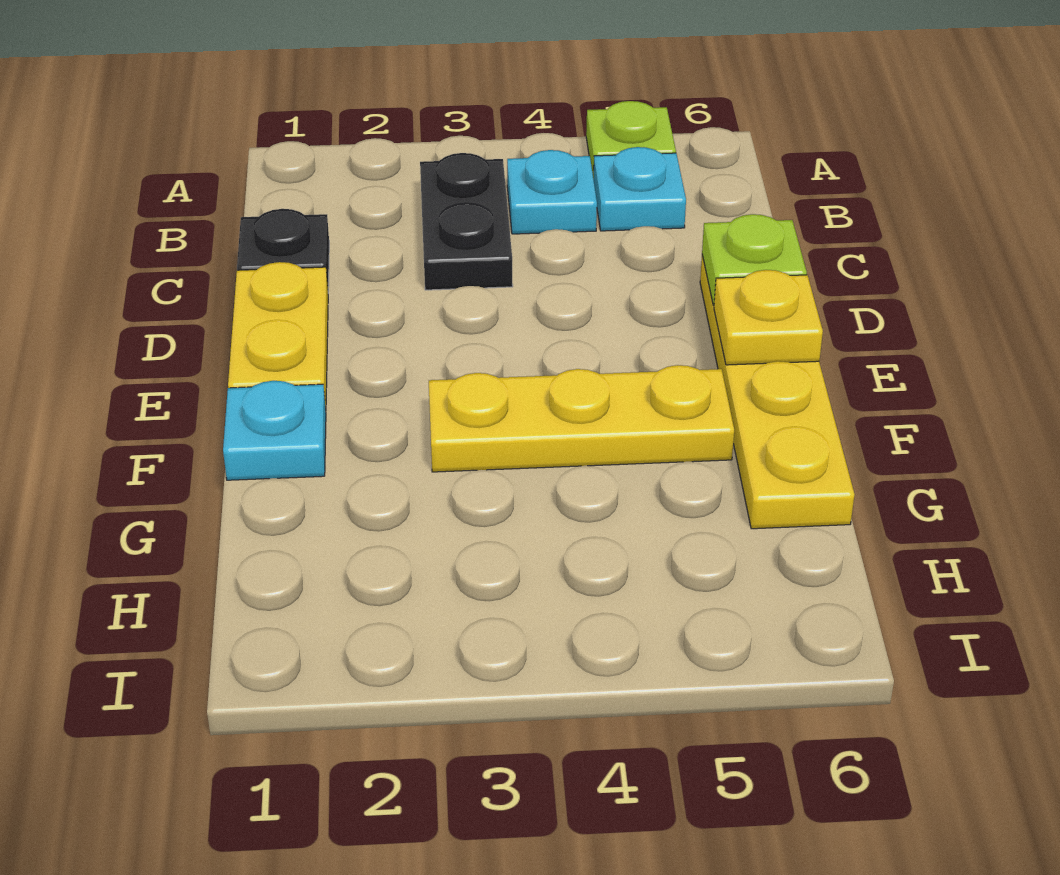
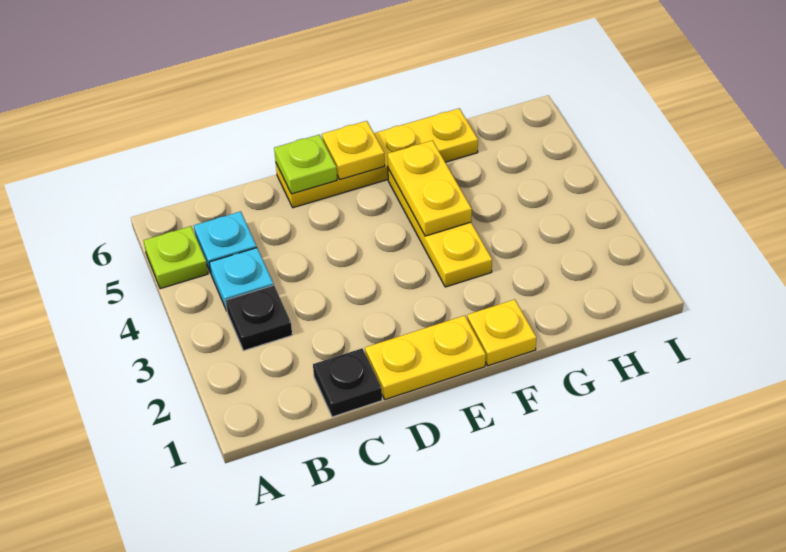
black plate B3:C3 level 1 -> black plate B3 level 1
cyan plate F1 level 1 -> yellow plate F1 level 1
none -> yellow plate F4:F5 level 2

